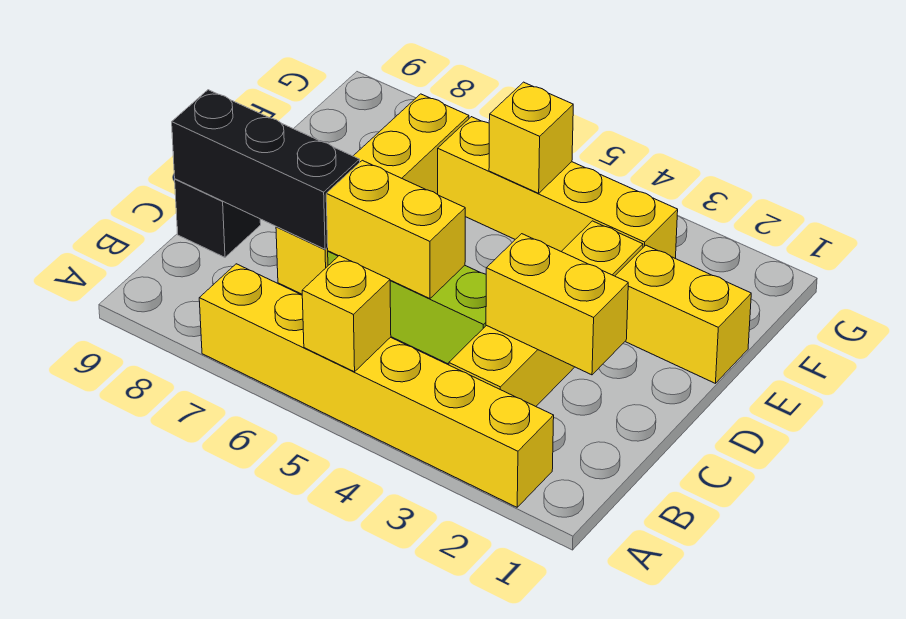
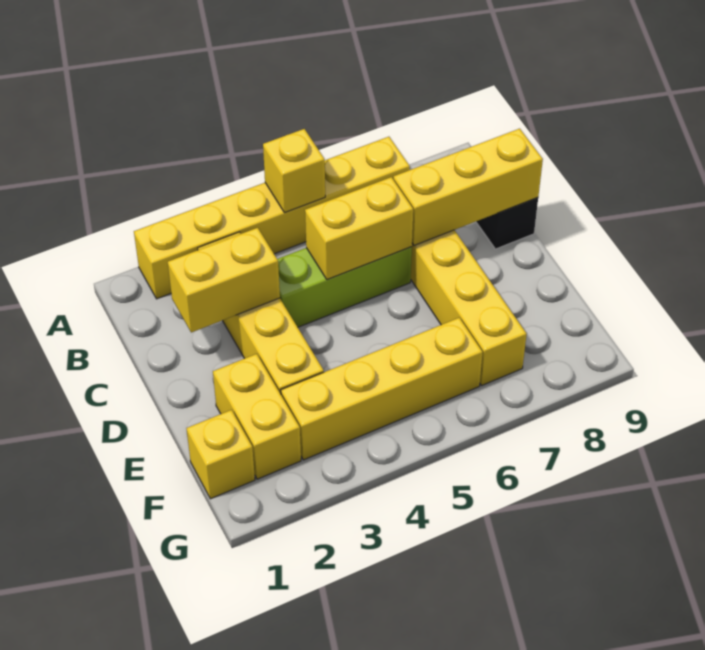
black brick C7:C9 level 2 -> yellow brick C7:C9 level 2
yellow brick E1:E2 level 1 -> yellow brick E2:F2 level 1
yellow brick F5 level 2 -> yellow brick F1 level 1

